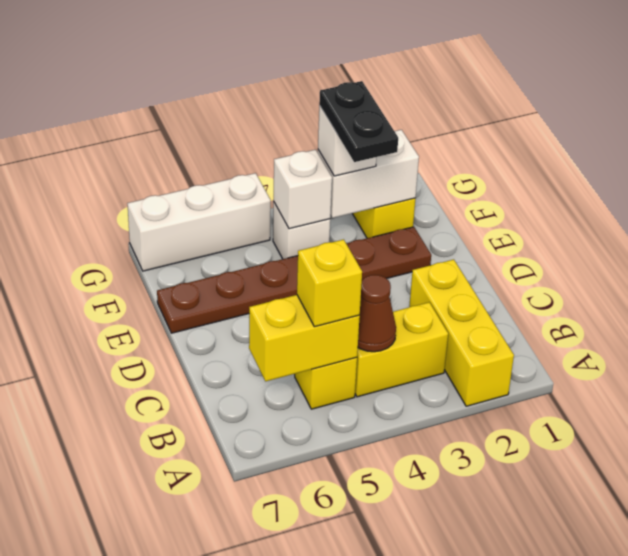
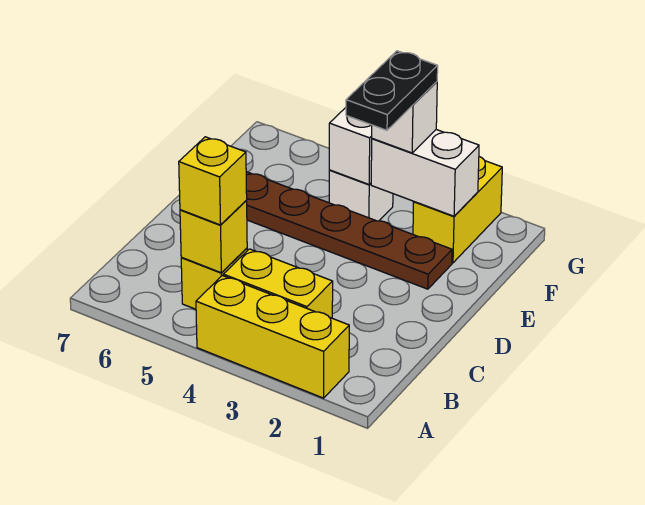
yellow brick A2:C2 level 1 -> yellow brick A2:A4 level 1
brown cone B4 level 2 -> none
yellow brick B5:B6 level 2 -> yellow brick B5 level 2
white brick G5:G7 level 1 -> none

